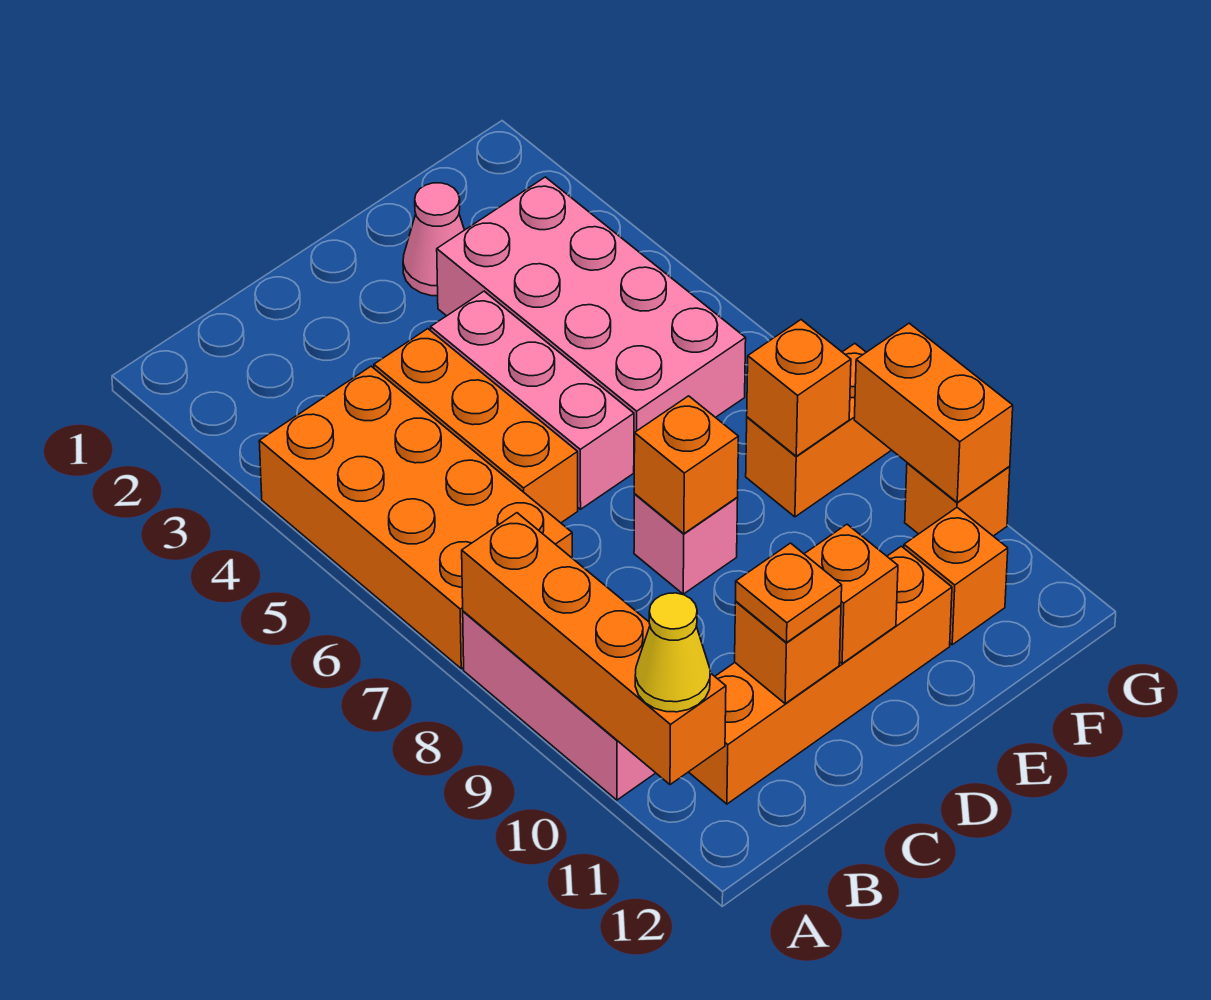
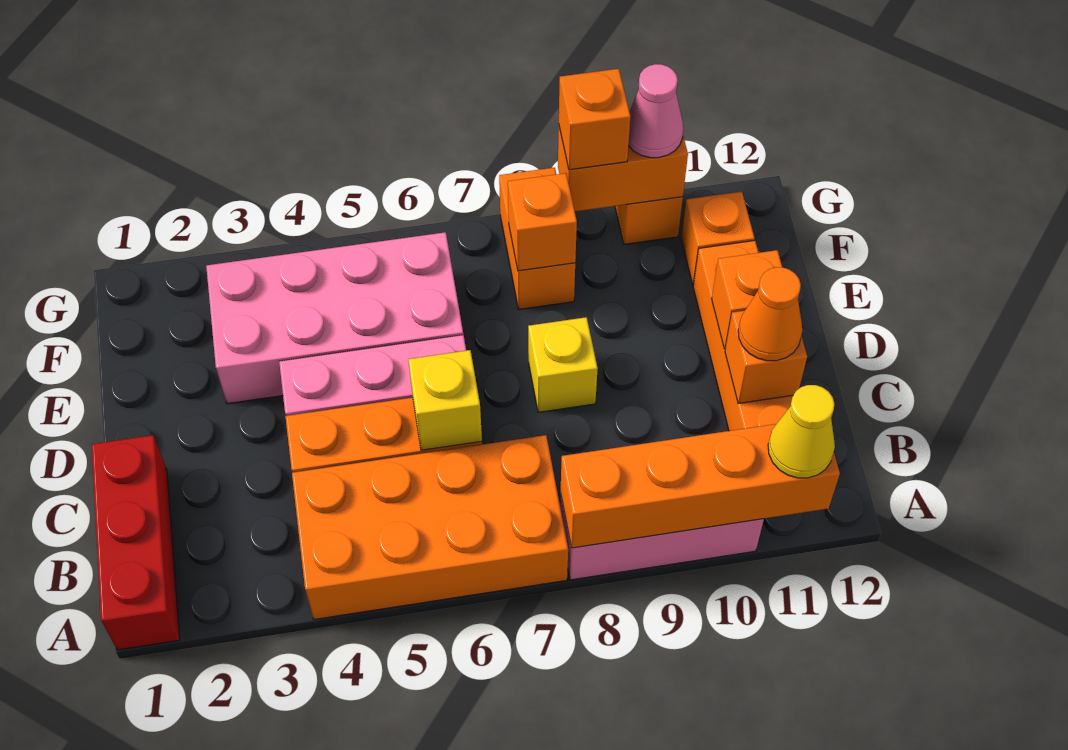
none -> red brick A1:C1 level 1
none -> yellow brick C6 level 2
orange plate C11 level 3 -> orange cone C11 level 3
pink brick D8 level 1 -> yellow brick D8 level 1
orange brick D8 level 2 -> orange brick G9 level 3
pink cone E2 level 1 -> pink cone G10 level 3

